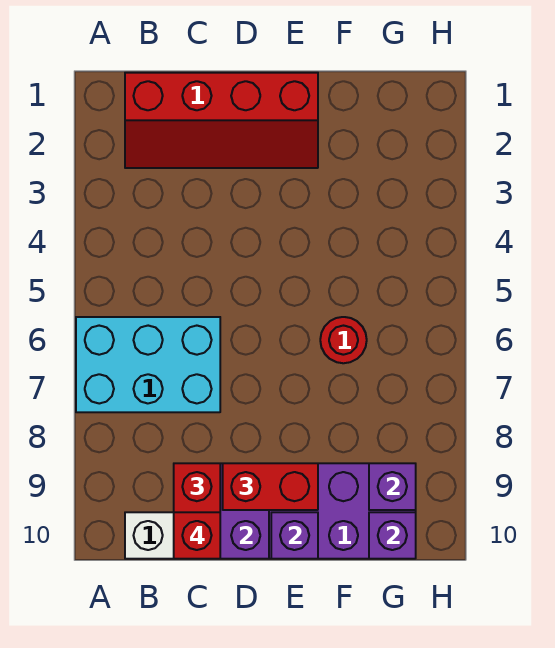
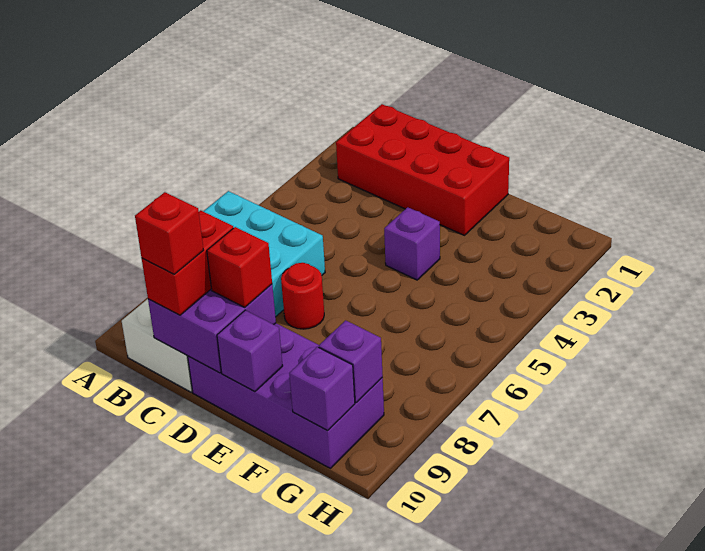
red slope B1:E2 level 1 top 1 -> red brick B1:E2 level 1
red brick D9:E9 level 3 -> red brick D9 level 3
none -> purple brick E4 level 1
red round brick F6 level 1 -> red round brick D7 level 1

